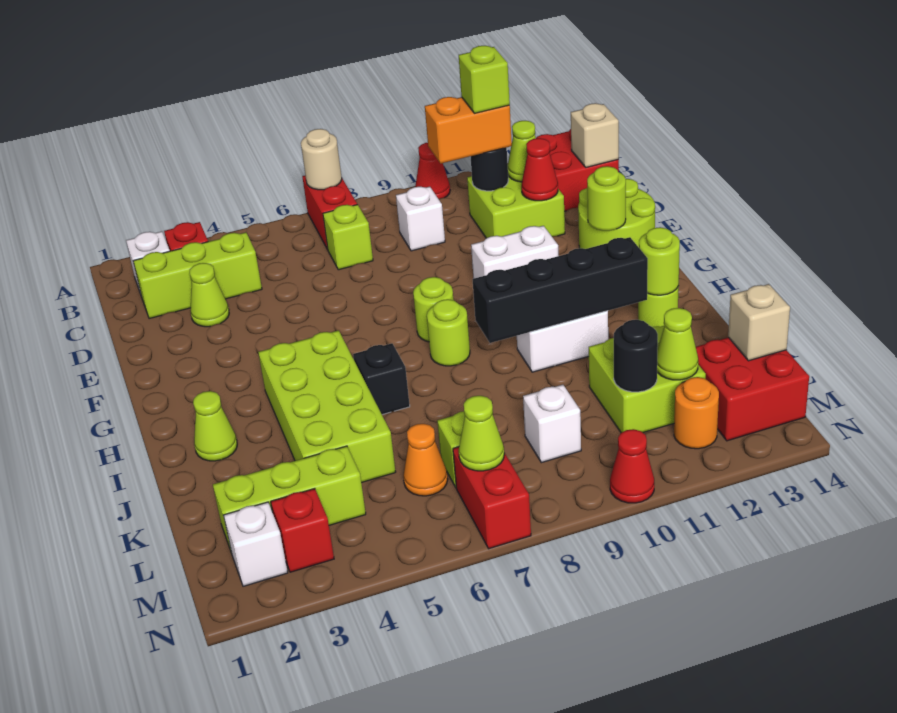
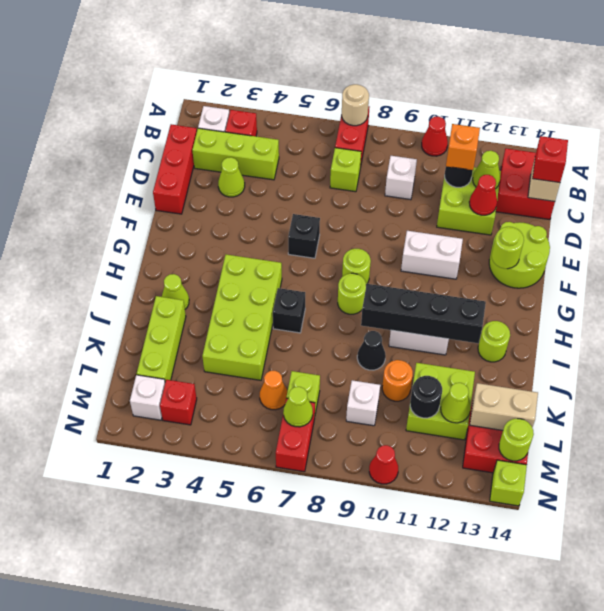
none -> red brick C1:E1 level 1
orange brick C10:C11 level 3 -> orange brick C11 level 3
lime brick C11 level 4 -> lime brick N14 level 1
none -> red brick C14 level 3
none -> black brick F6 level 1
lime round brick I13 level 2 -> lime round brick M14 level 2
none -> black cone J9 level 1
lime brick L2:L4 level 1 -> lime brick J2:L2 level 1
tan brick L14 level 2 -> tan brick L13:L14 level 2
orange round brick M12 level 1 -> orange round brick K10 level 1

